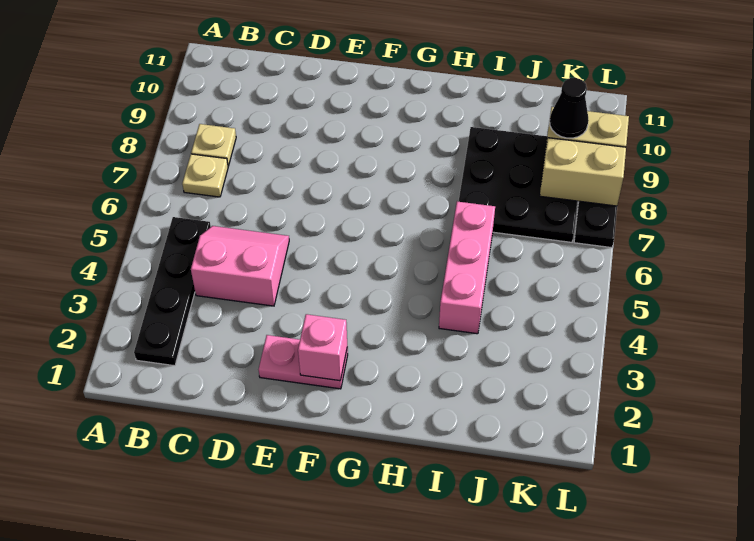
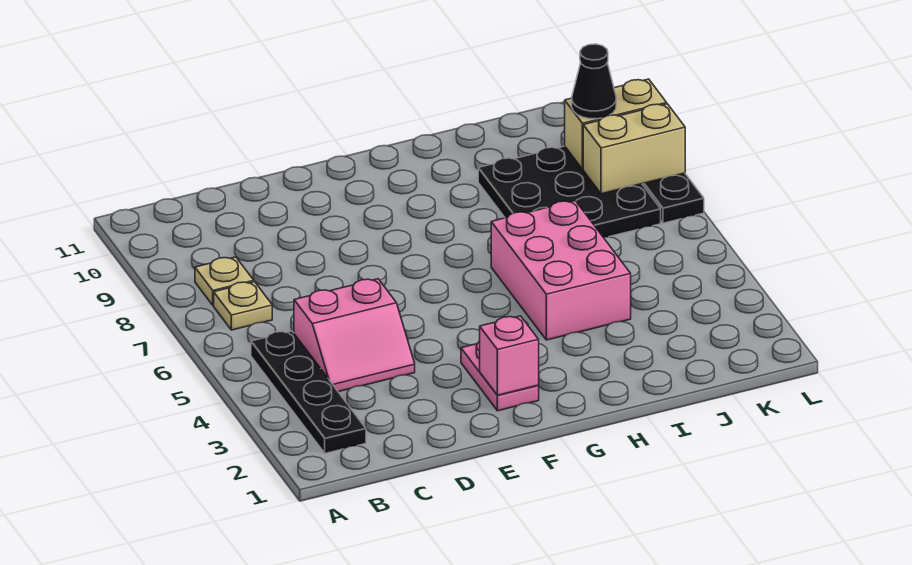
pink slope C4:D5 level 1 top 4 -> pink slope C4:D5 level 1 top 5
pink plate E2:F2 level 1 -> pink plate F2:F3 level 1
pink brick I4:I6 level 1 -> pink brick H4:I6 level 1

